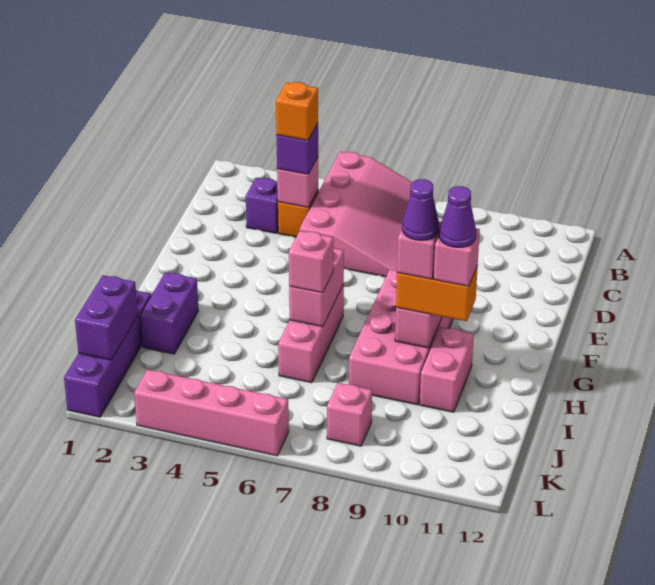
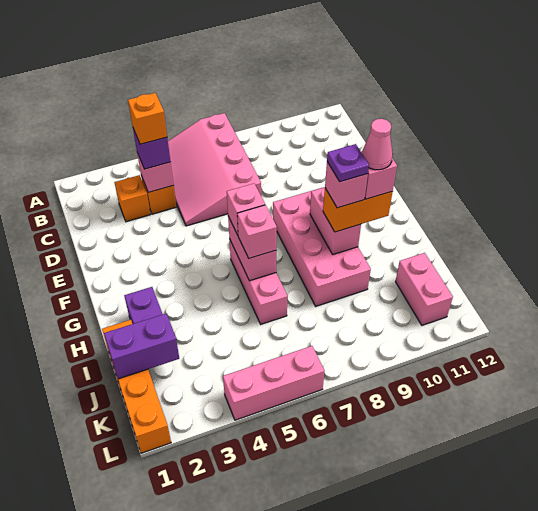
pink slope A5:D7 level 1 top 5 -> pink slope A5:D7 level 1 top 7
purple brick C3 level 1 -> orange brick C3 level 1
purple cone H9 level 5 -> purple plate H9 level 5
pink brick H10:I10 level 1 -> pink brick J11:K11 level 1
purple cone H10 level 5 -> pink cone H10 level 5
purple brick I1:L1 level 1 -> orange brick I1:L1 level 1
purple brick J1:K1 level 2 -> purple brick J1:J2 level 2
pink brick K8 level 1 -> pink brick G6 level 3
pink brick L3:L6 level 1 -> pink brick L4:L6 level 1

